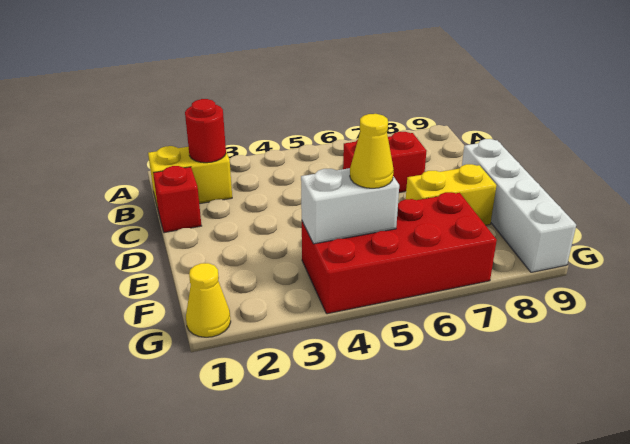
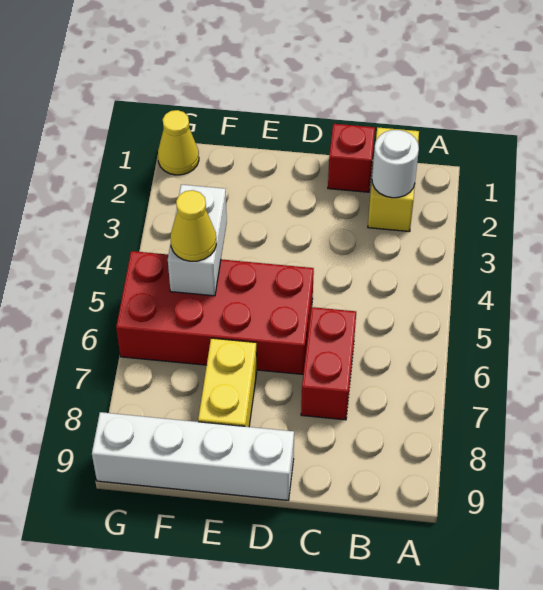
red round brick B2 level 2 -> white round brick B2 level 2
red brick F4:G7 level 1 -> red brick D5:G6 level 1

